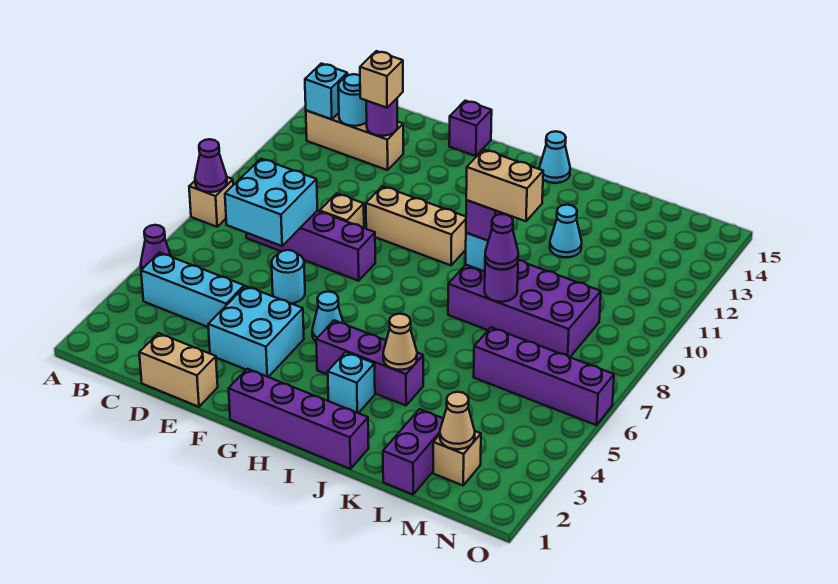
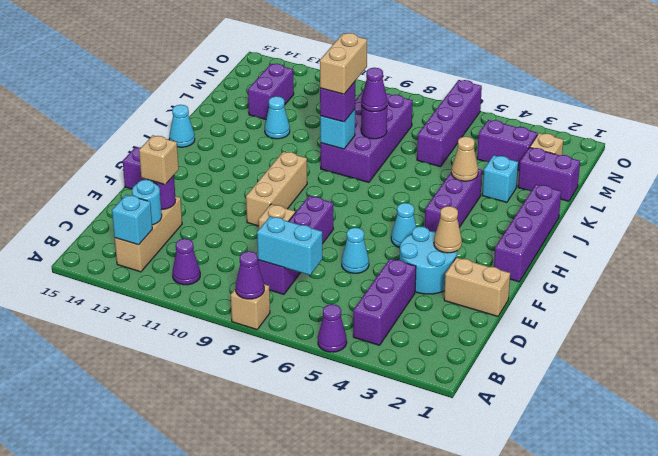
cyan brick B4:D4 level 1 -> purple brick B4:D4 level 1
none -> purple cone B11 level 1
cyan brick C7:D8 level 2 -> cyan brick C7:C8 level 2
tan brick D1:E1 level 1 -> tan brick E1:E2 level 1
cyan brick E3:F4 level 1 -> cyan round brick E3:F4 level 1
cyan round brick E6 level 1 -> cyan cone E6 level 1
cyan brick I3 level 1 -> cyan brick K3 level 1
none -> purple brick L13:M13 level 1
tan cone M2 level 2 -> tan cone F3 level 2
none -> purple brick M3:M4 level 1

